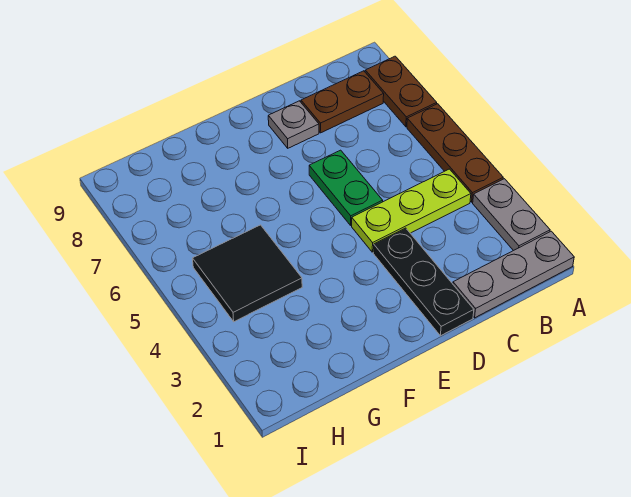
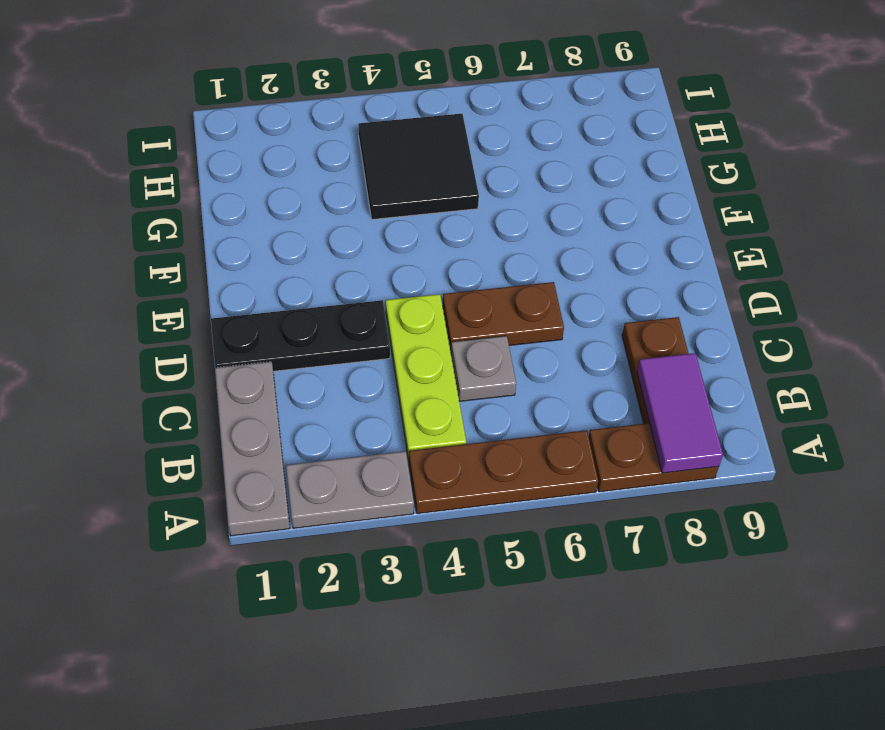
none -> purple tile A8:B8 level 2
green plate D5:D6 level 1 -> brown plate D5:D6 level 1
grey plate D8 level 1 -> grey plate C5 level 1

